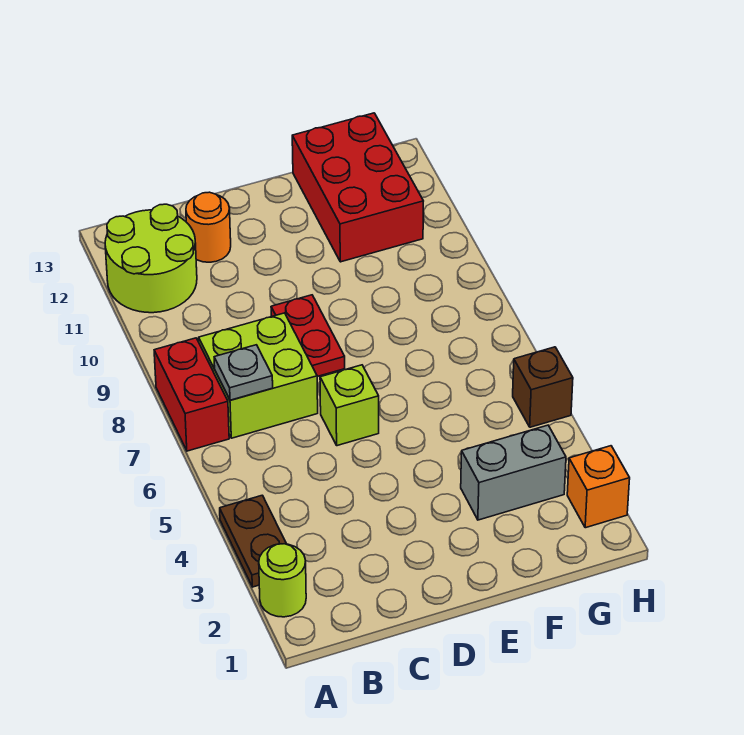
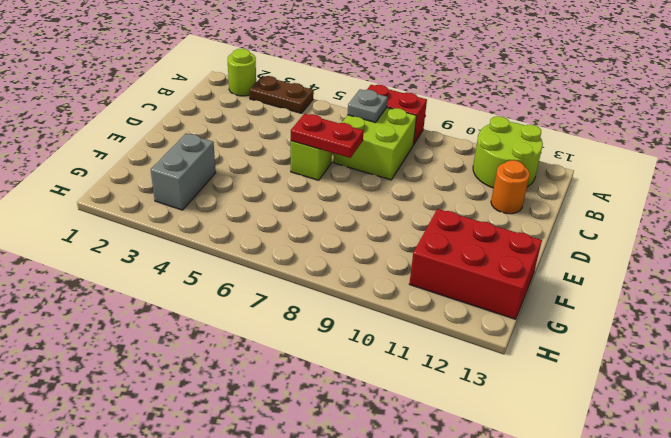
red plate D8:D9 level 1 -> red plate D6:D7 level 2
orange brick H2 level 1 -> none
brown brick H5 level 1 -> none

